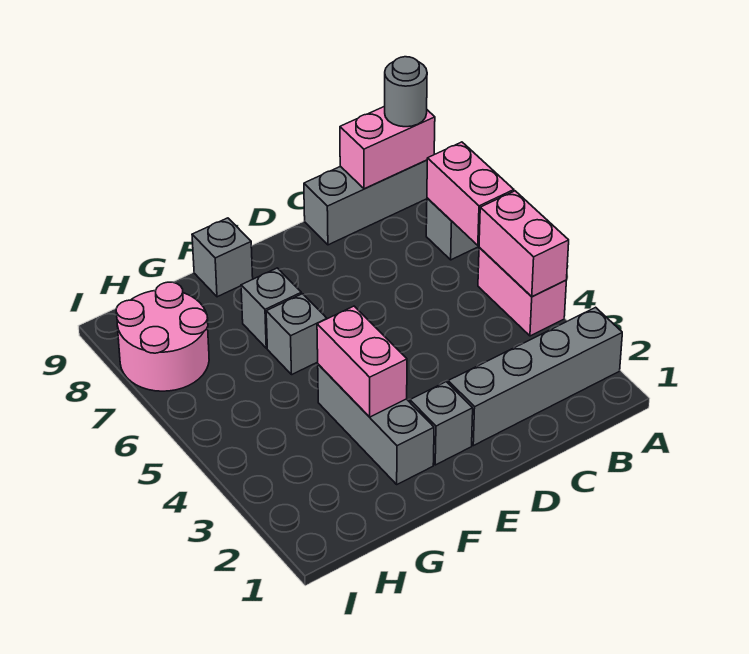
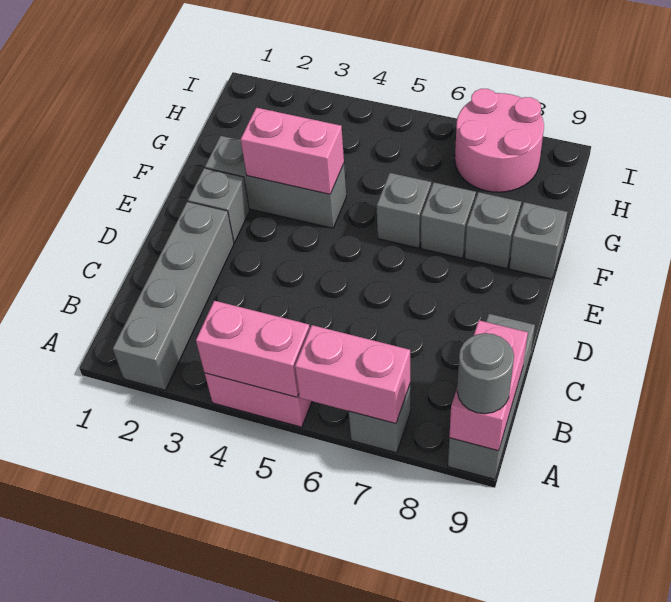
none -> grey brick F8 level 1

